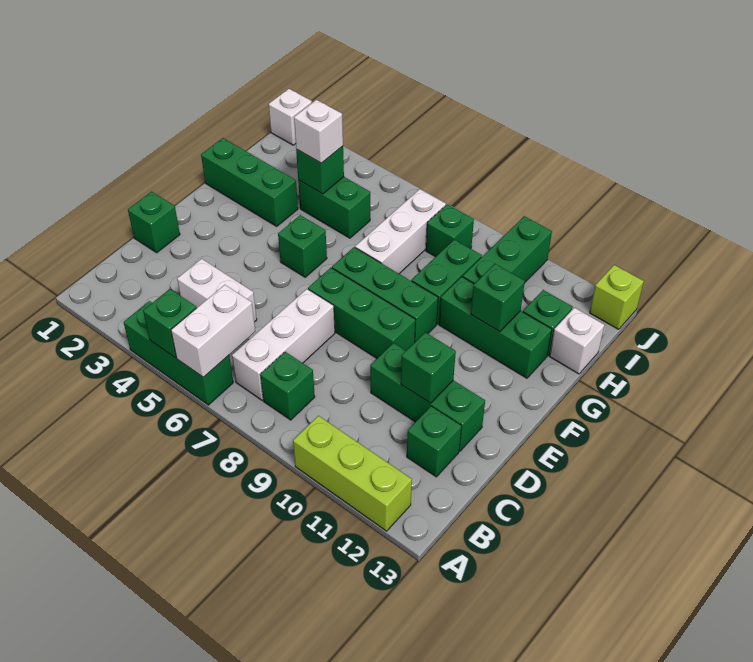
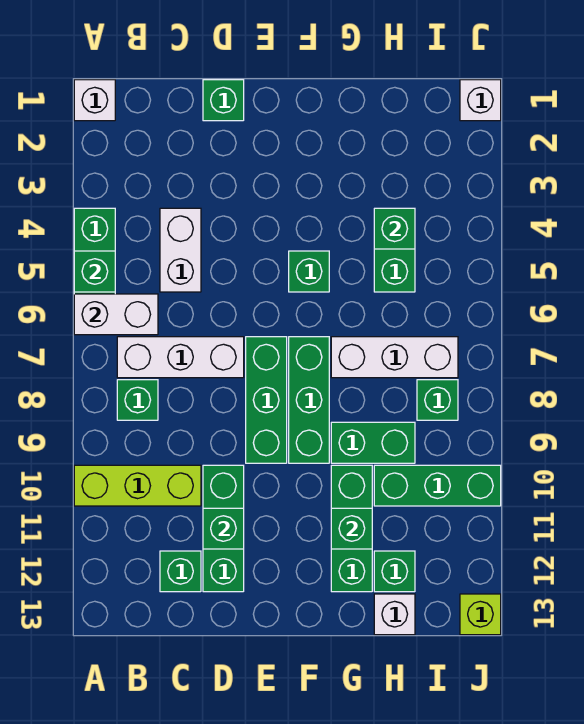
lime brick A10:A12 level 1 -> lime brick A10:C10 level 1
green brick G1:G3 level 1 -> none
white brick H4 level 3 -> white brick A1 level 1

